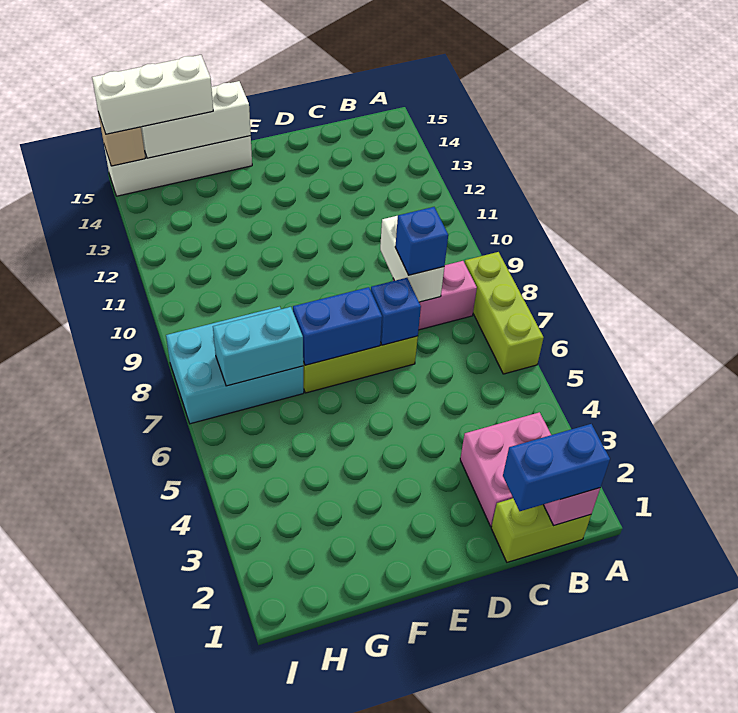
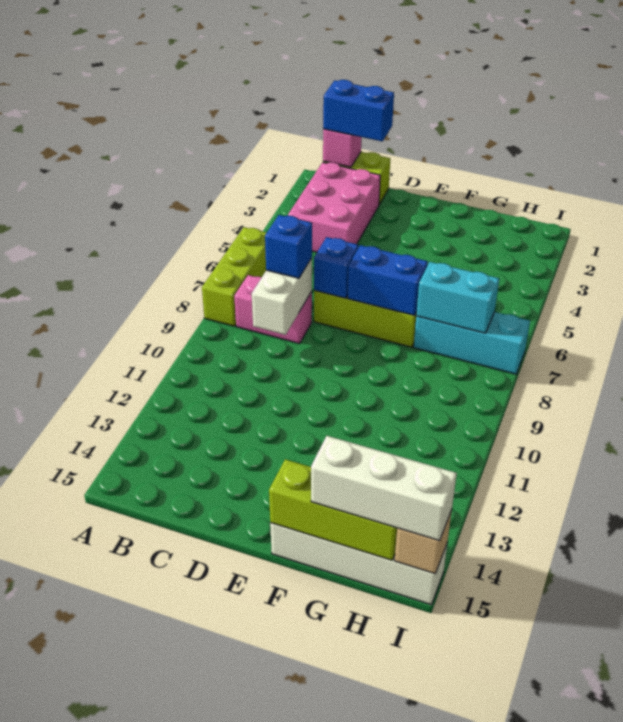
pink brick B2:C3 level 1 -> pink brick B2:C4 level 1
white brick F15:H15 level 2 -> lime brick F15:H15 level 2
cyan brick G7:I8 level 1 -> cyan brick G7:I7 level 1

